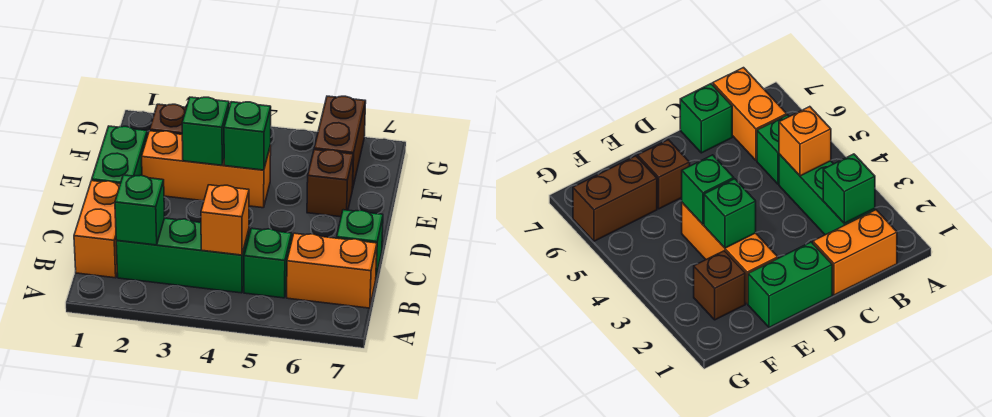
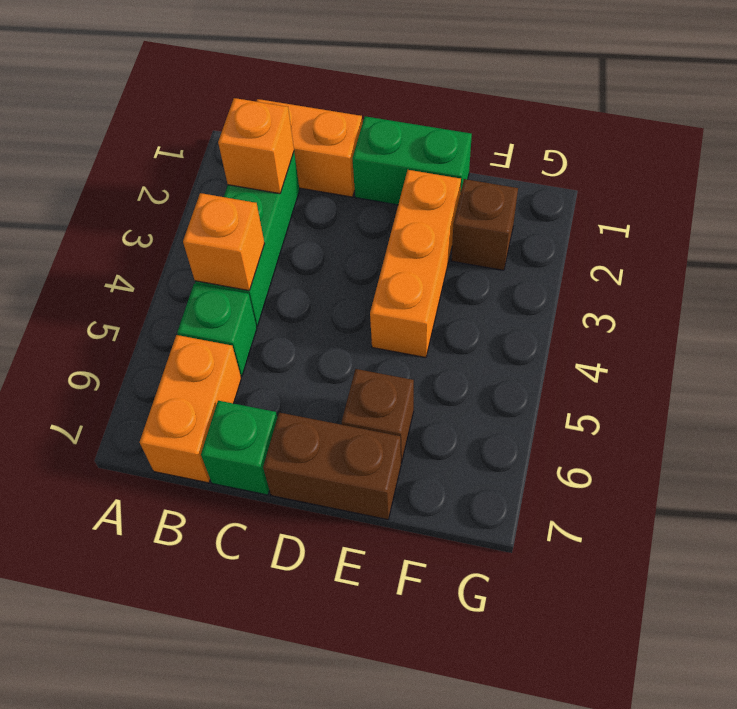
green brick B2 level 2 -> orange brick B2 level 2
green brick E3 level 2 -> none
green brick E4 level 2 -> none
brown brick F6:G6 level 1 -> brown brick D7:E7 level 1

